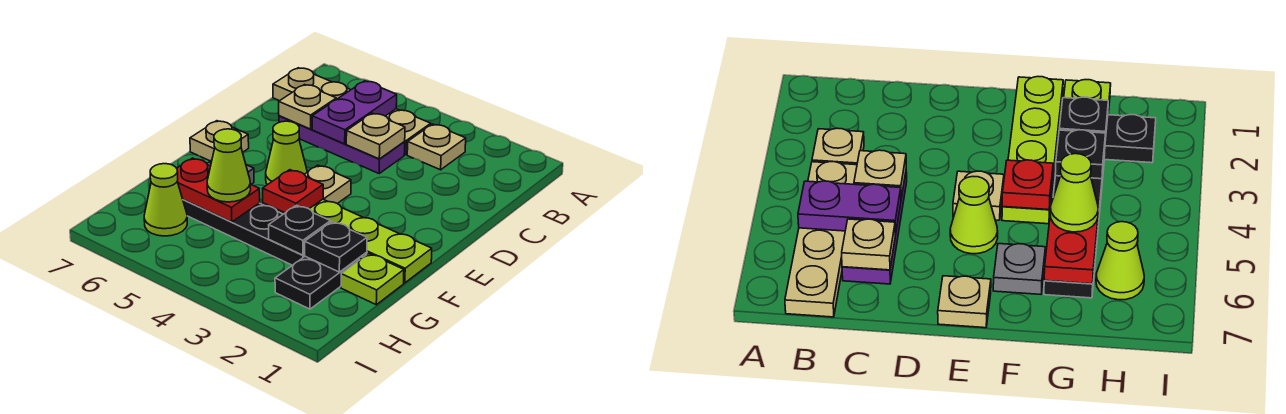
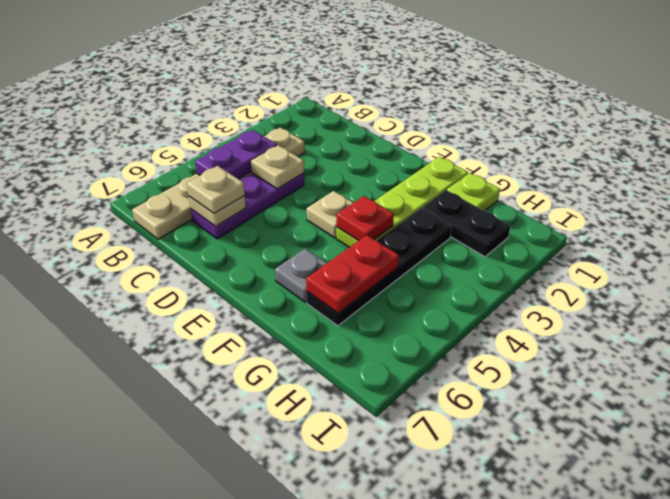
purple plate B5:C5 level 2 -> purple plate B4:B5 level 2
lime cone E5 level 1 -> none
tan plate E7 level 1 -> tan plate C6 level 3
black plate G2 level 2 -> none
black plate G3 level 2 -> none
lime cone G5 level 3 -> none
lime cone H6 level 1 -> none

